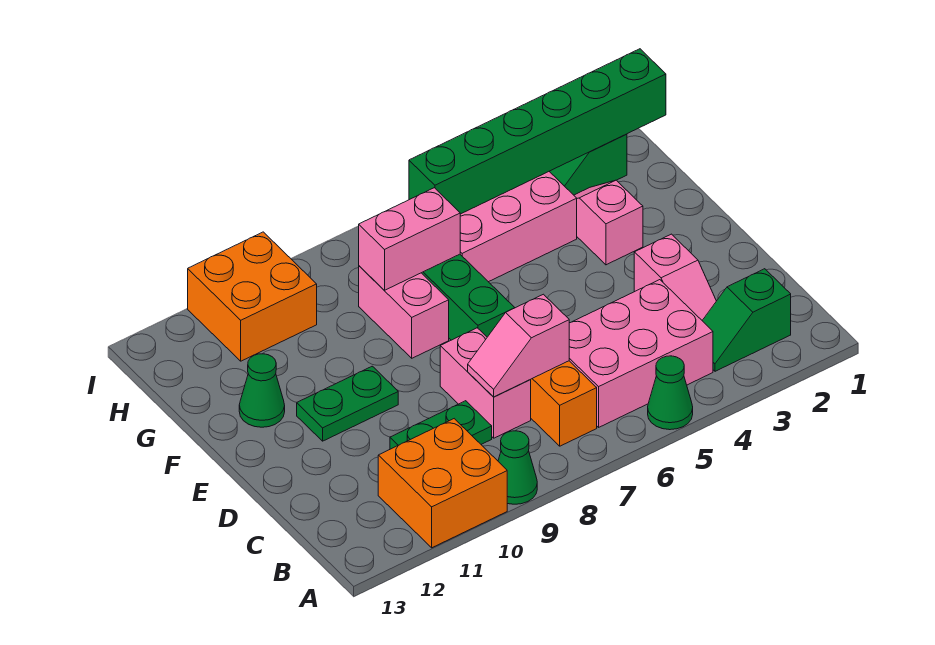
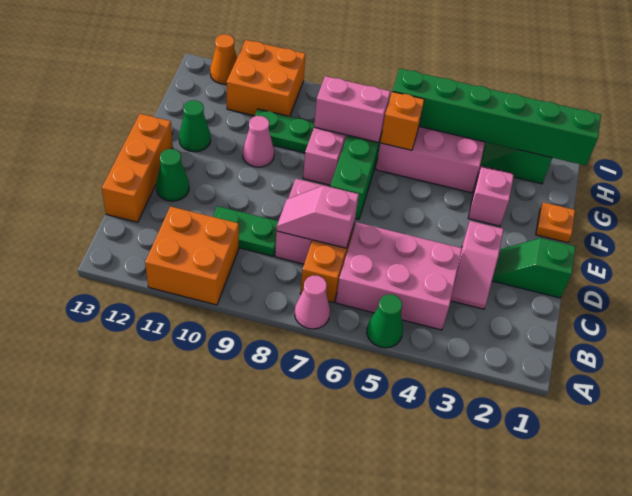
none -> pink cone A7 level 1
green cone A9 level 1 -> green cone D12 level 1
green slope B2:B3 level 1 top 2 -> green slope D1:D2 level 1 top 1
none -> orange brick C13:E13 level 1
green plate E10:E11 level 1 -> green plate G9:G10 level 1
none -> orange plate F1 level 1
none -> pink cone F10 level 1
none -> orange brick G6 level 2
none -> orange cone I12 level 1

